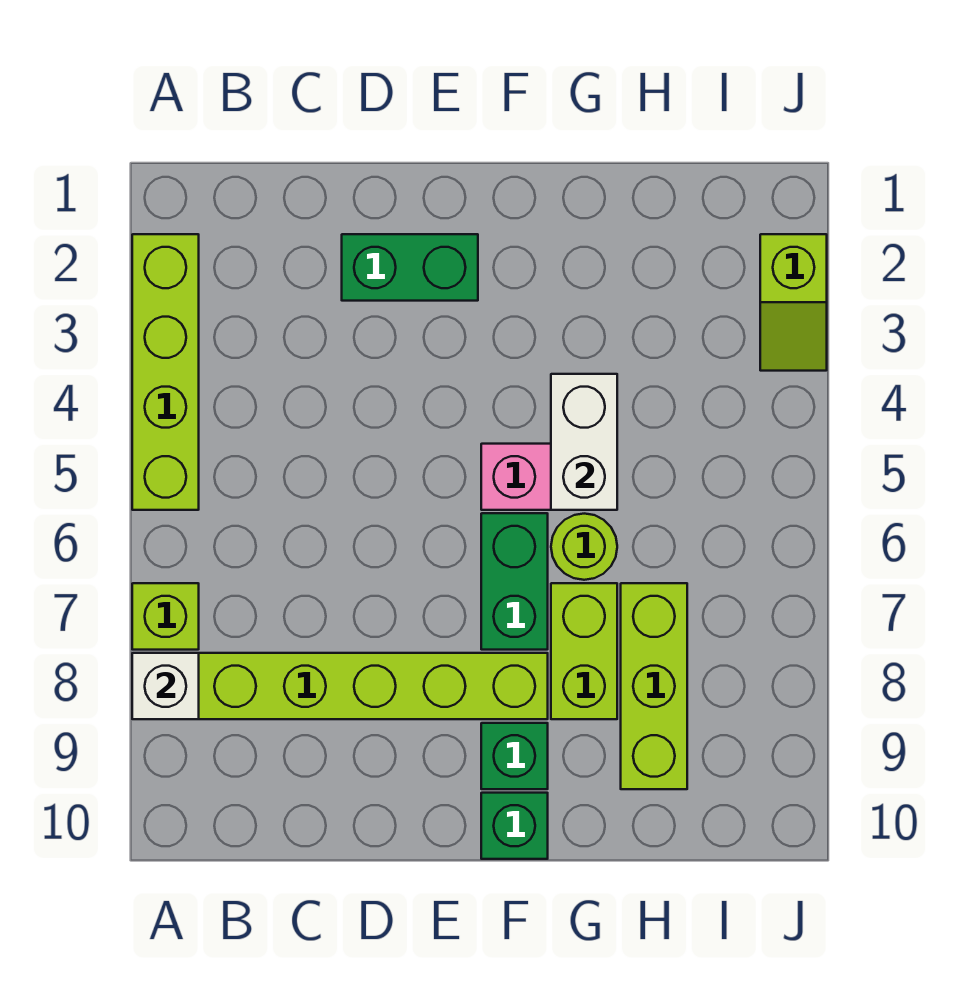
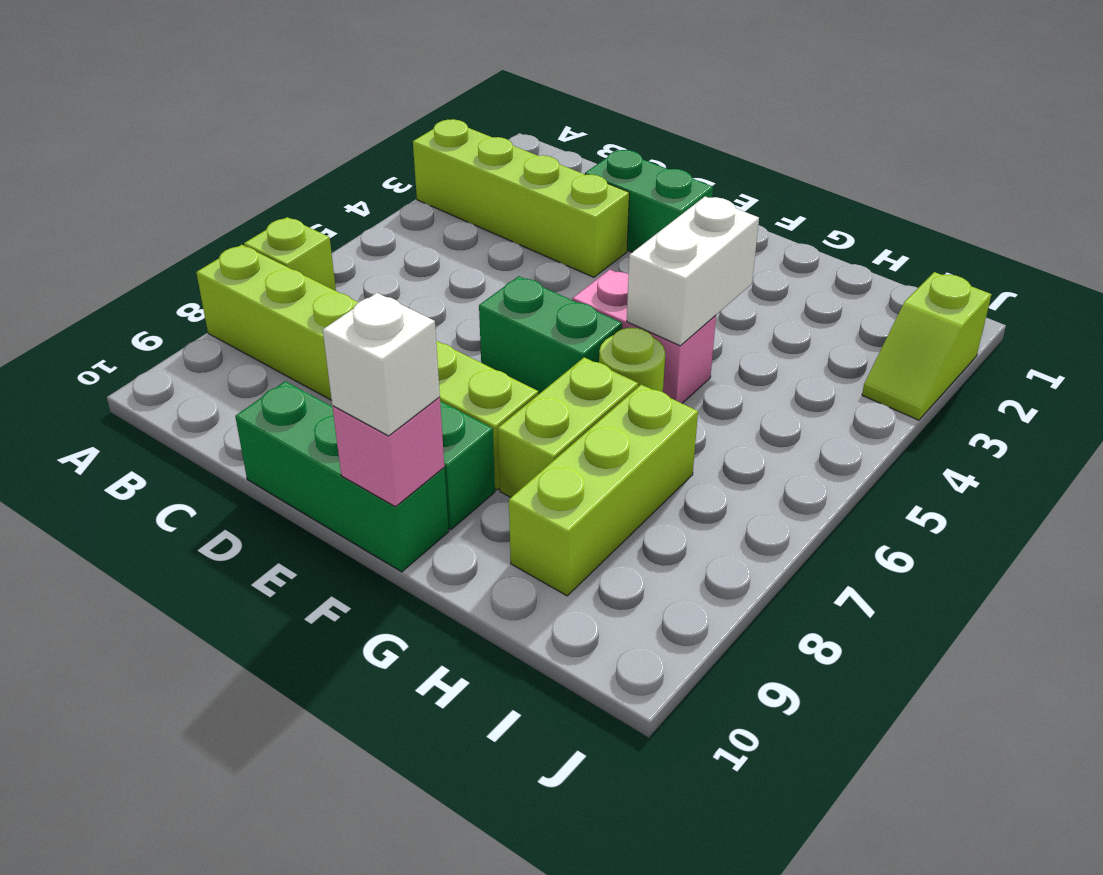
lime brick A2:A5 level 1 -> lime brick A3:D3 level 1
white brick A8 level 2 -> white brick F10 level 3
green brick F6:F7 level 1 -> green brick E6:F6 level 1
green brick F10 level 1 -> green brick D10:F10 level 1
none -> pink brick F10 level 2

